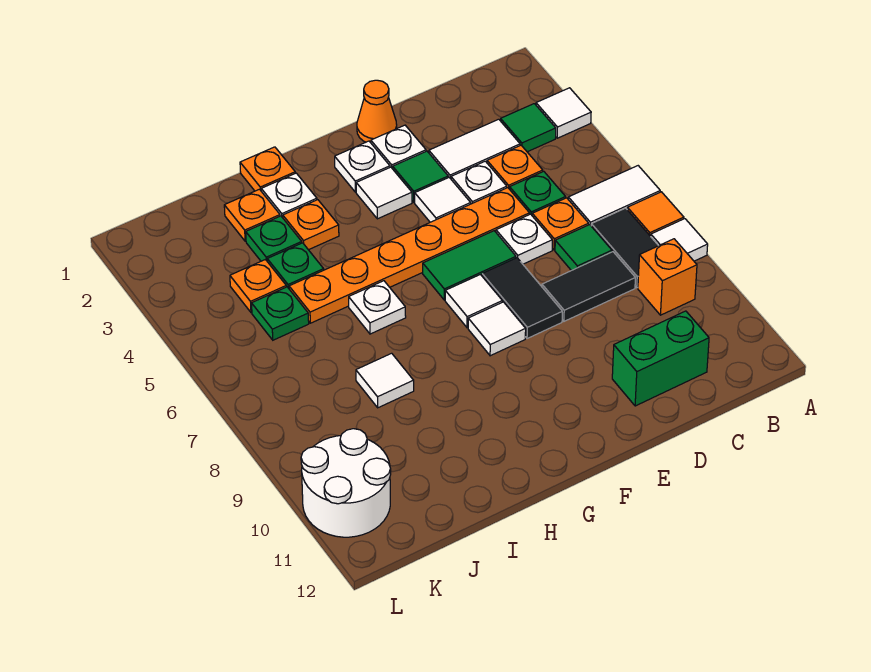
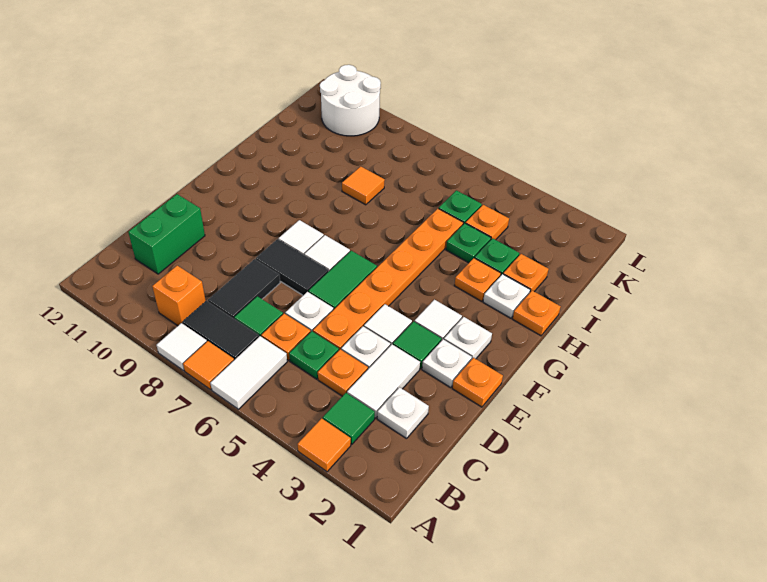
white tile A3 level 1 -> orange tile A3 level 1
orange cone E1 level 1 -> orange plate E1 level 1
white plate H6 level 1 -> white plate C2 level 1
white tile I8 level 1 -> orange tile I8 level 1

